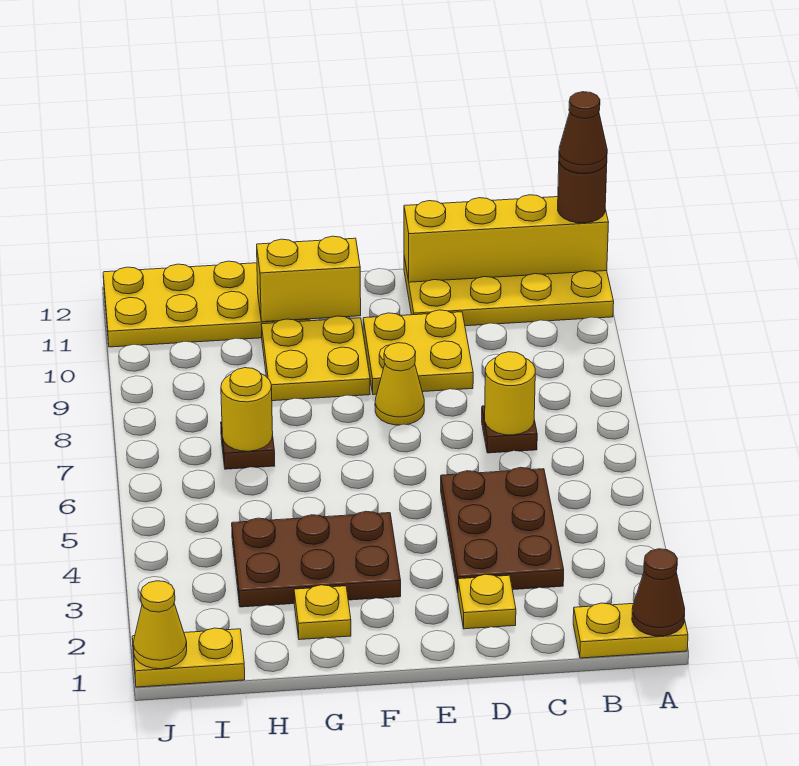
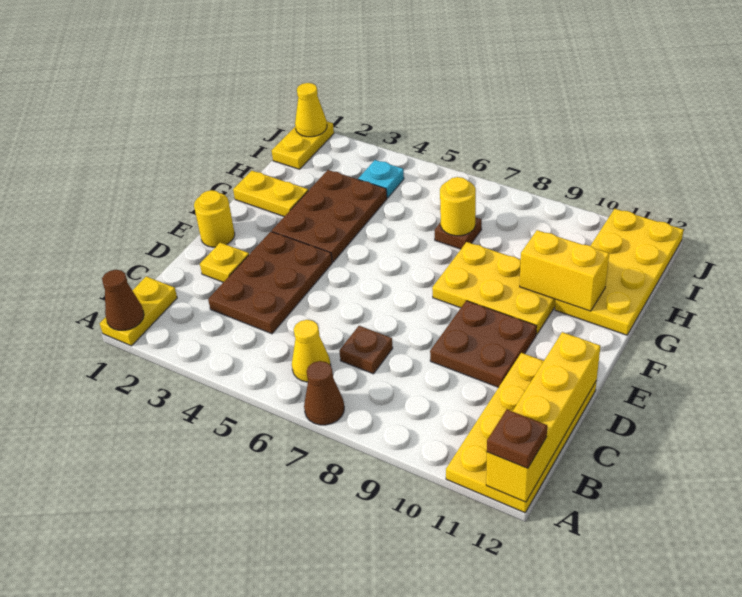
brown round brick A12 level 3 -> brown plate A12 level 3
brown cone A12 level 4 -> brown cone A7 level 1
brown plate C3:D5 level 1 -> brown plate C3:E4 level 1
yellow round brick C7 level 2 -> yellow round brick E1 level 1
yellow plate D9:E10 level 1 -> brown plate D9:E10 level 1
yellow cone E8 level 1 -> yellow cone B6 level 1
yellow plate F9:G10 level 1 -> yellow plate F8:G10 level 1
yellow brick F11:G11 level 2 -> yellow brick G10:G11 level 2
yellow plate G2 level 1 -> yellow plate G1:G2 level 1
none -> cyan plate I4 level 1

